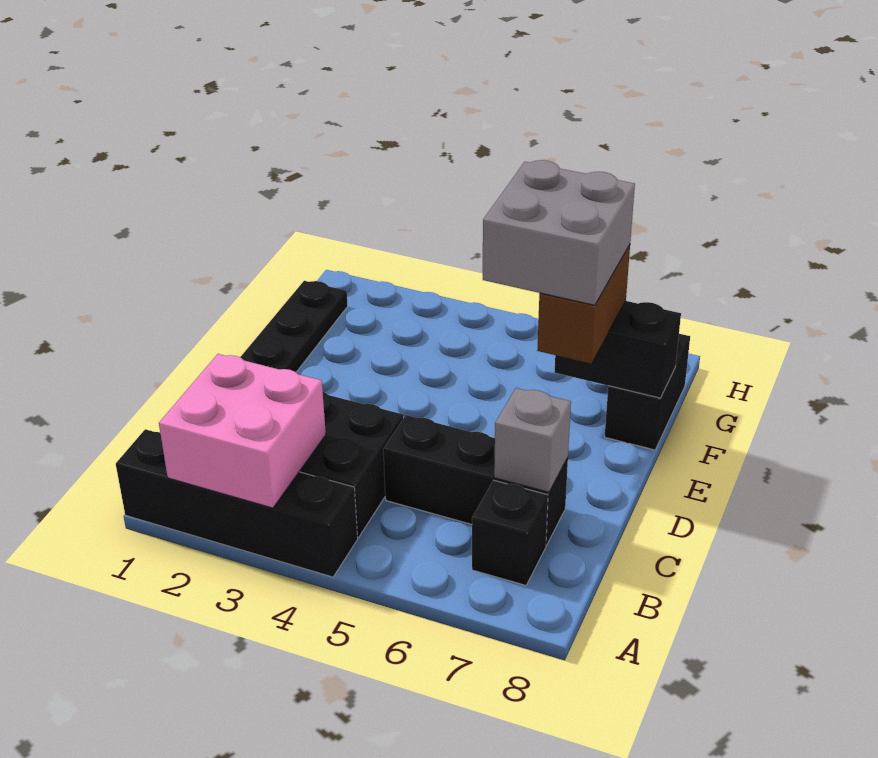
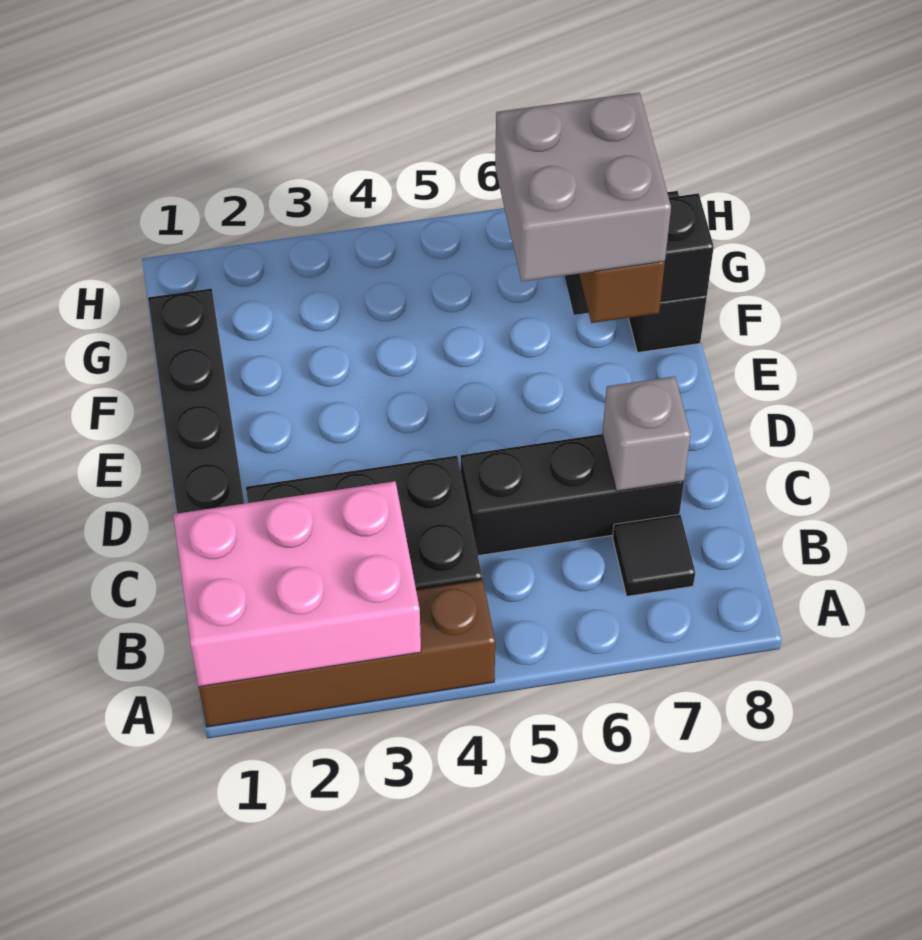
black brick A1:A4 level 1 -> brown brick A1:A4 level 1
pink brick A2:B3 level 2 -> pink brick A1:B3 level 2
black brick B7 level 1 -> black tile B7 level 1

